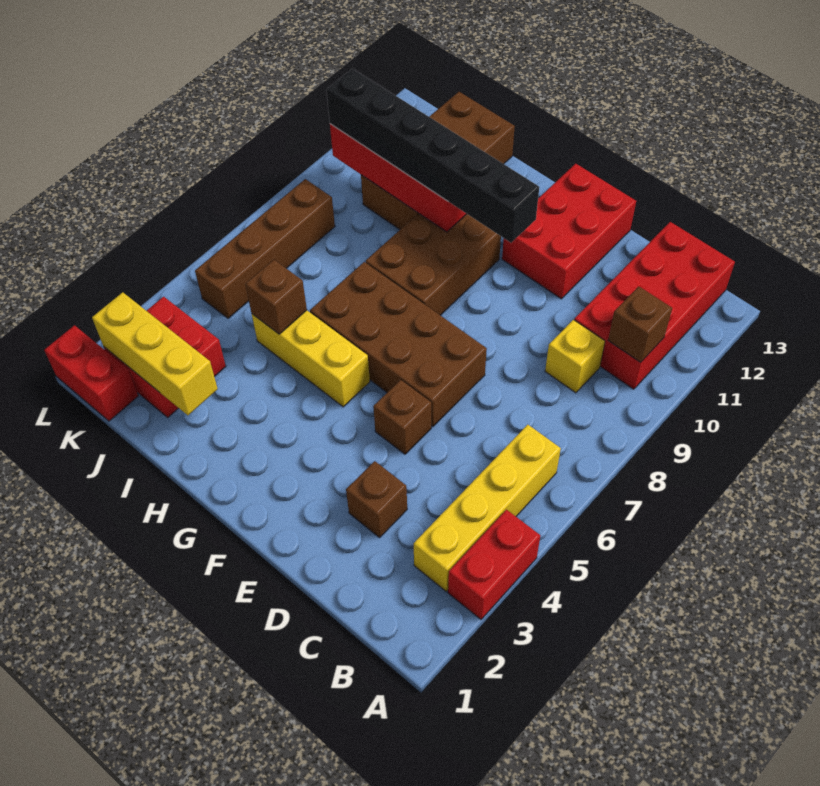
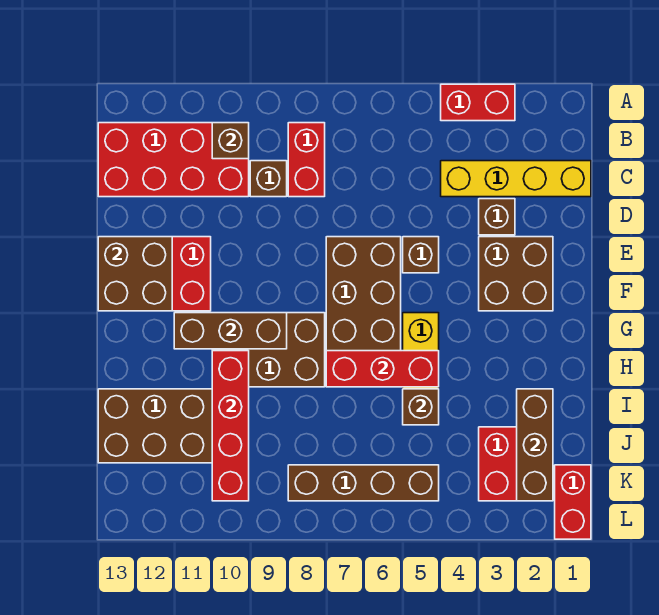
yellow brick B3:B6 level 1 -> yellow brick C1:C4 level 1
none -> red brick B8:C8 level 1
yellow brick C9 level 1 -> brown brick C9 level 1
none -> brown brick E2:F3 level 1
none -> brown brick E12:F13 level 2
black brick F10:K10 level 3 -> none
none -> brown brick G9:G11 level 2
none -> red brick H5:H7 level 2
yellow brick I2:K2 level 2 -> brown brick I2:K2 level 2

